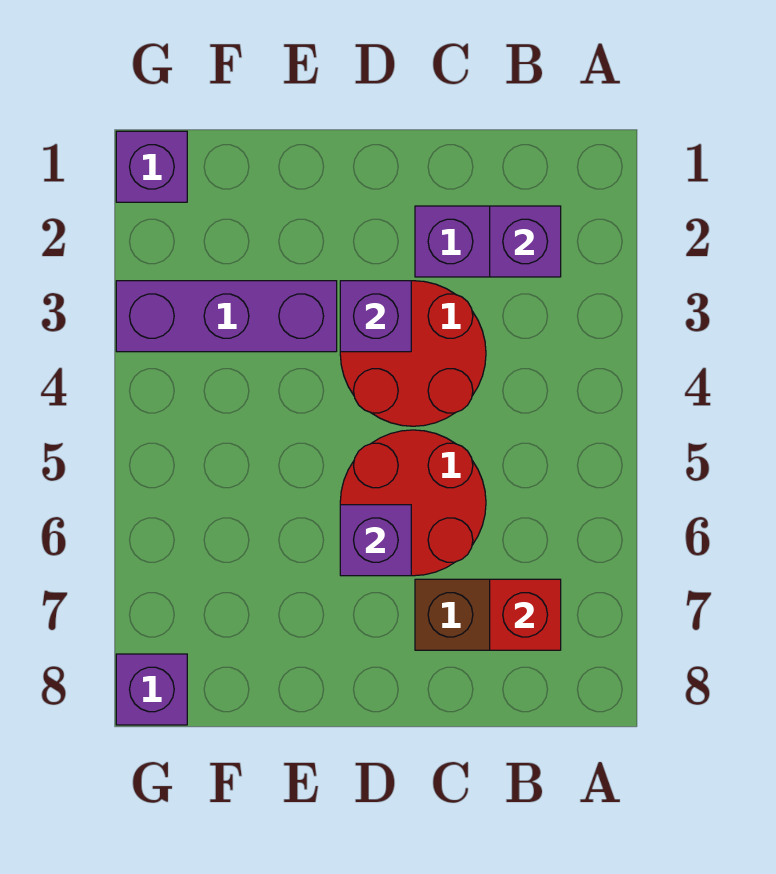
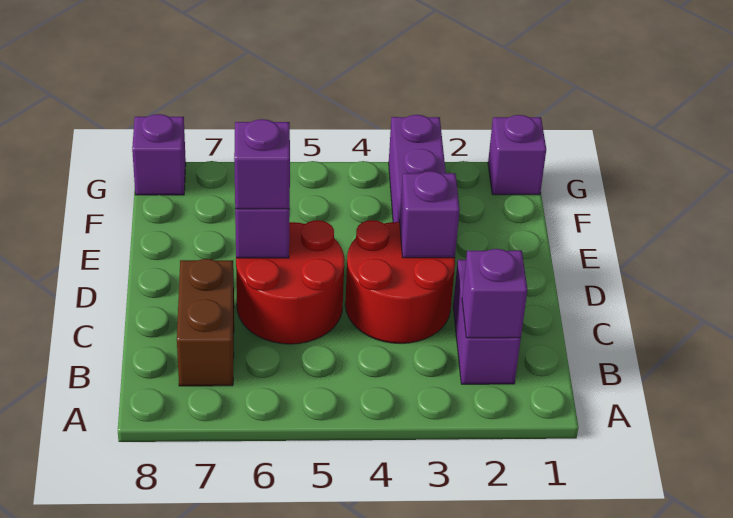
red brick B7 level 2 -> none
none -> purple brick D6 level 3

